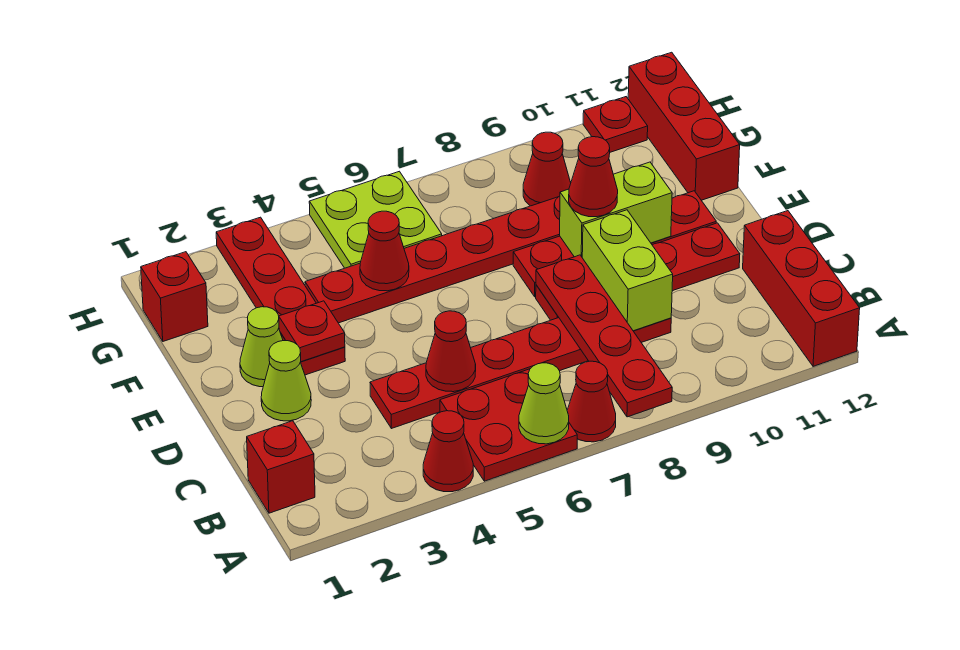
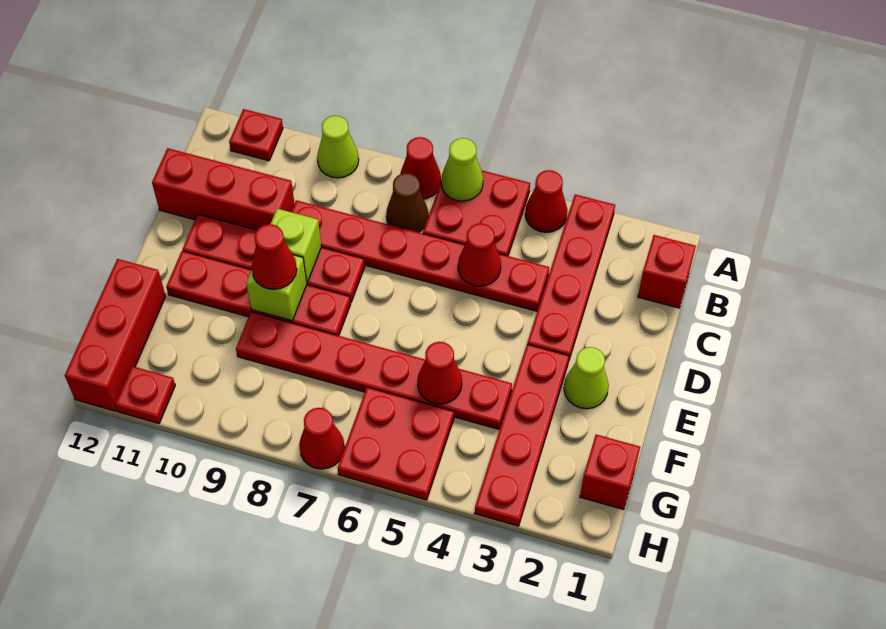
red plate A8:D8 level 2 -> red plate A3:D3 level 1
red brick A12:C12 level 1 -> red brick C10:C12 level 1
none -> brown cone B7 level 1
lime brick C9:D9 level 2 -> lime brick D9 level 2
lime cone D2 level 1 -> lime cone A9 level 1
red plate E3 level 2 -> red plate A11 level 1
lime brick E9:E10 level 2 -> lime brick E9 level 2
lime plate G5:H6 level 1 -> red plate G5:H6 level 1
red cone G9 level 1 -> red cone H7 level 1

